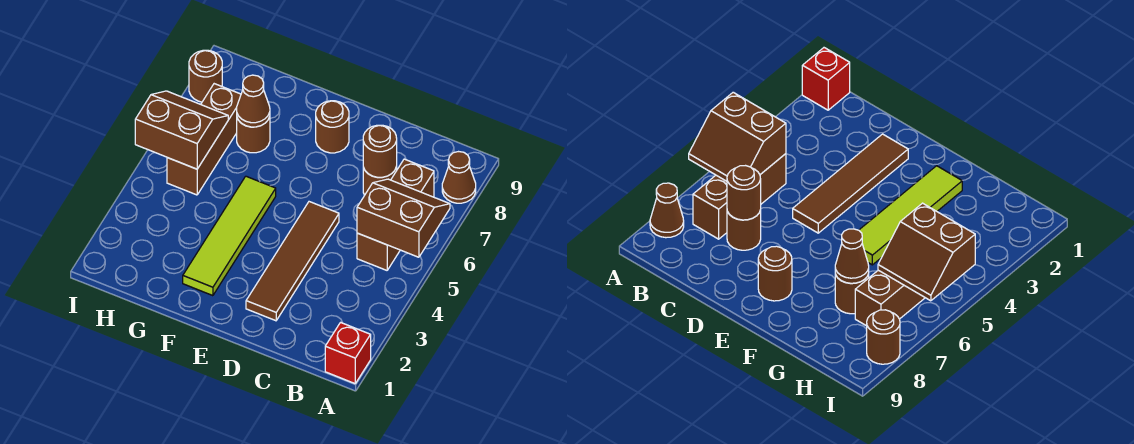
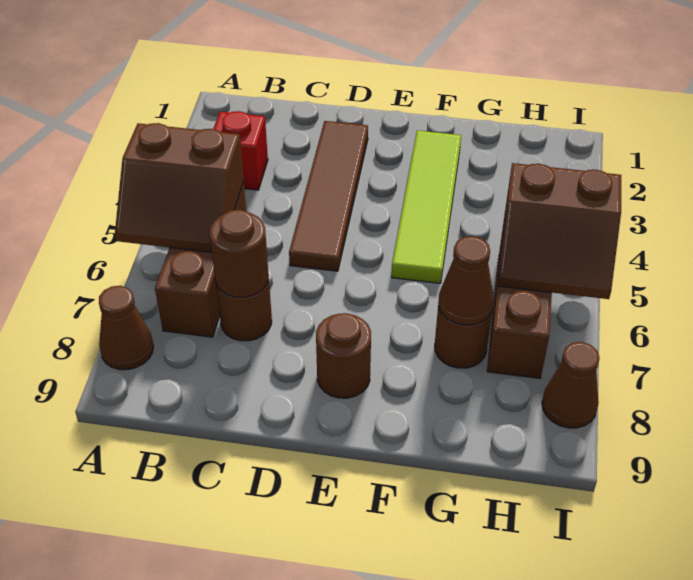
red brick A1 level 1 -> red brick B3 level 1
brown round brick I8 level 1 -> brown cone I8 level 1

